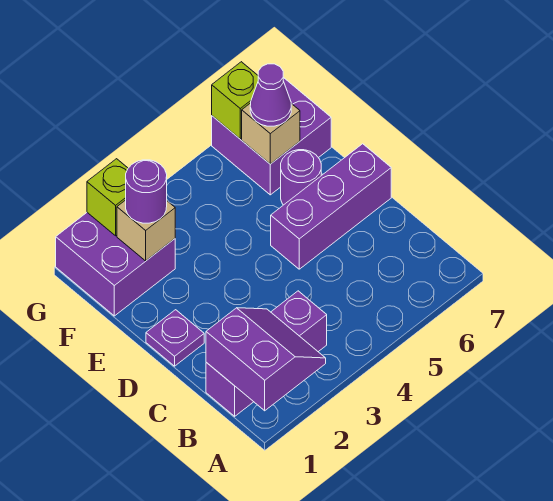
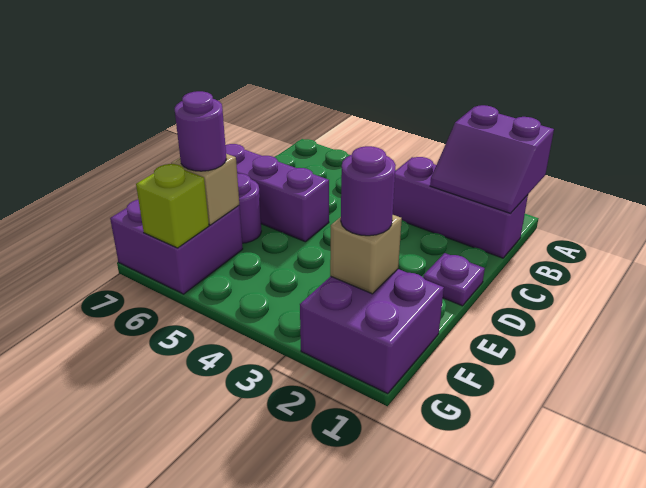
purple slope A1:B2 level 2 top 1 -> purple slope A1:B2 level 2 top A
purple cone F6 level 3 -> purple round brick F6 level 3
lime brick G2 level 2 -> none

